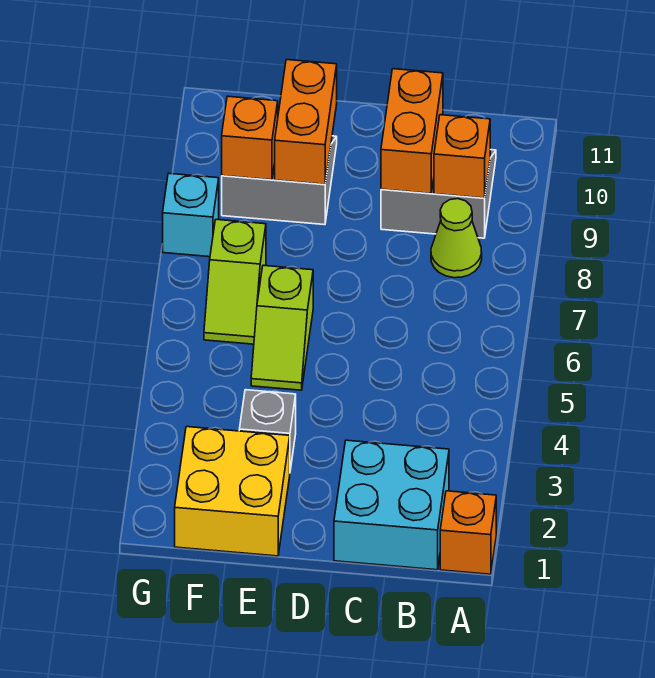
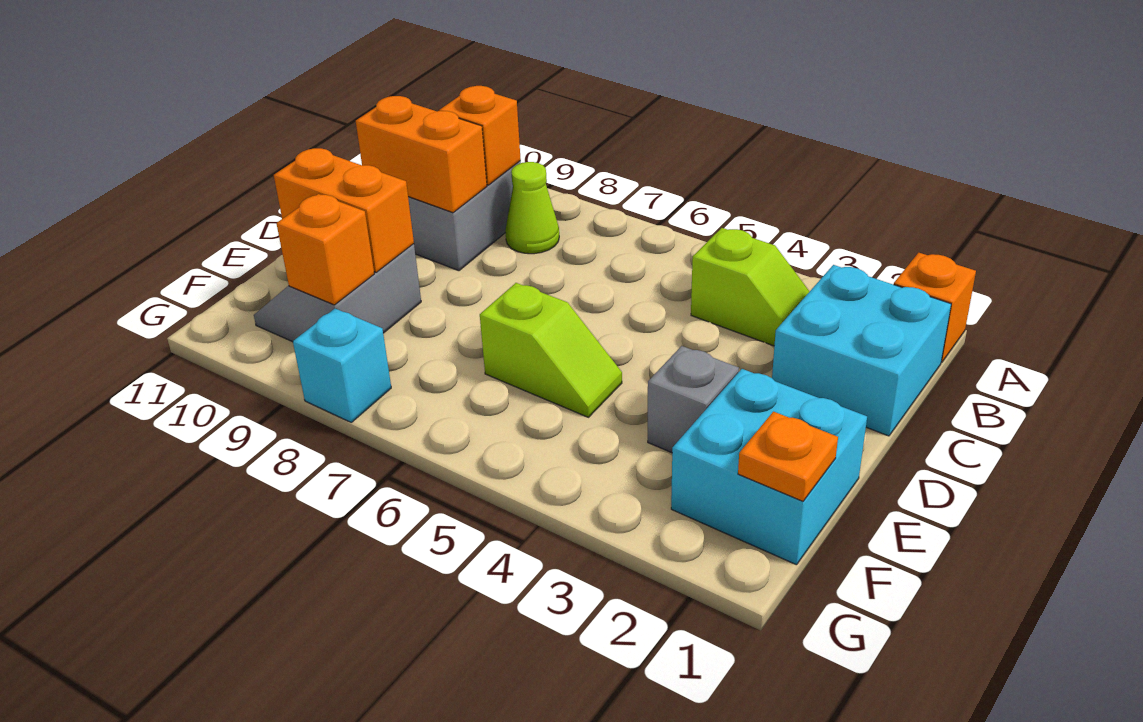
yellow brick E1:F2 level 1 -> cyan brick E1:F2 level 1
none -> orange plate F1 level 2
lime slope F6:F7 level 1 top 7 -> lime slope B3:B4 level 1 top 4

